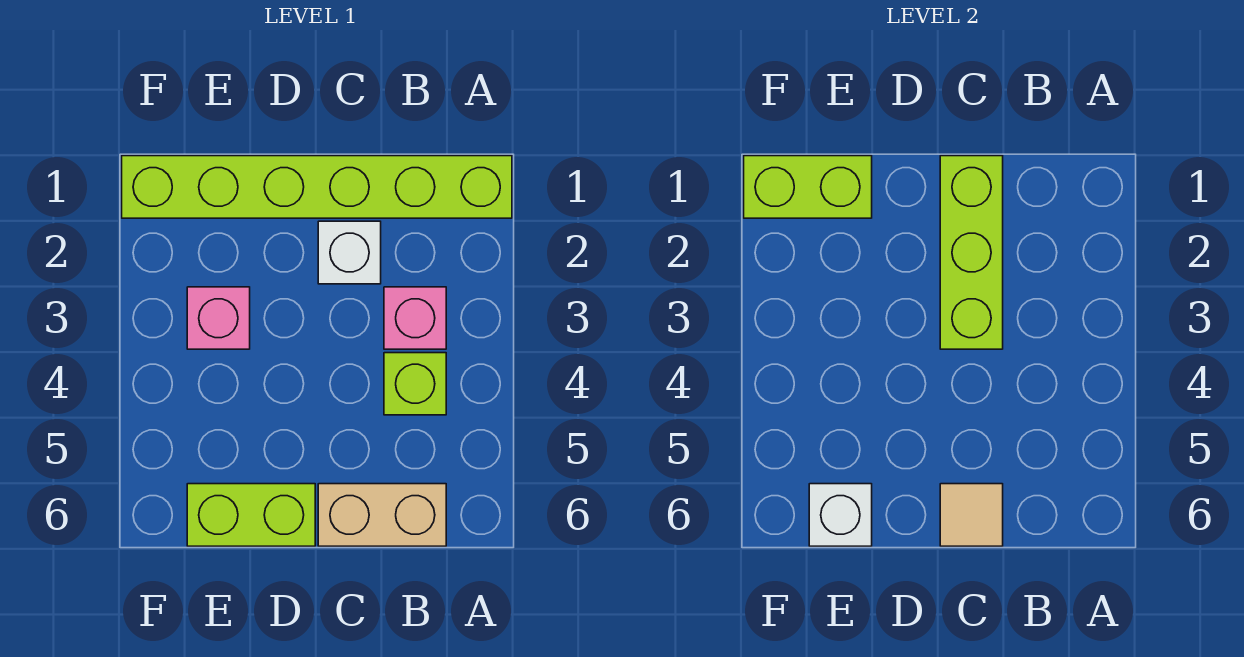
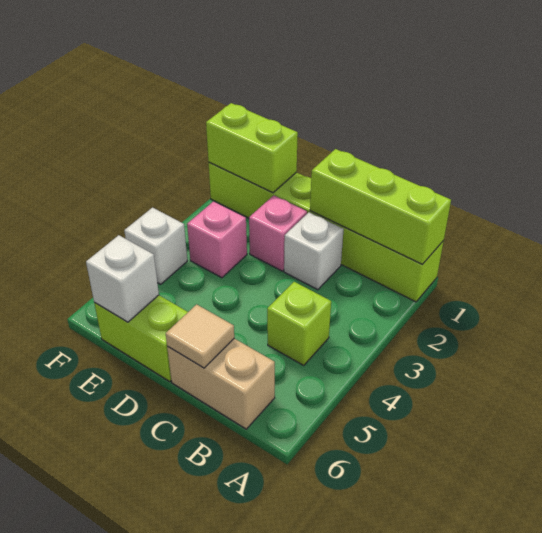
pink brick B3 level 1 -> pink brick D2 level 1
lime brick C1:C3 level 2 -> lime brick A1:C1 level 2
none -> white brick F4 level 1

